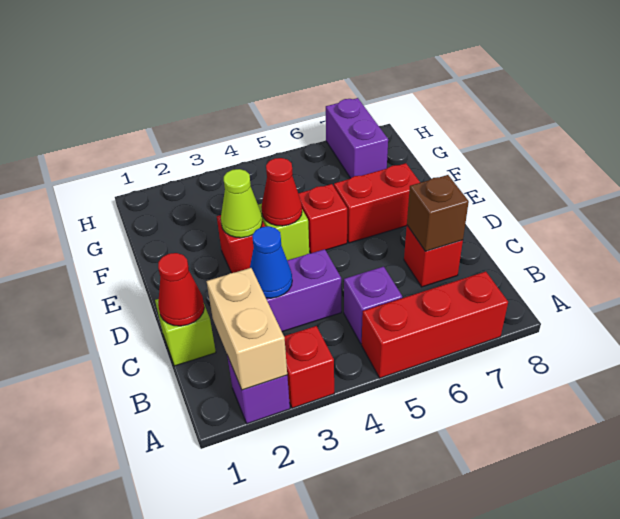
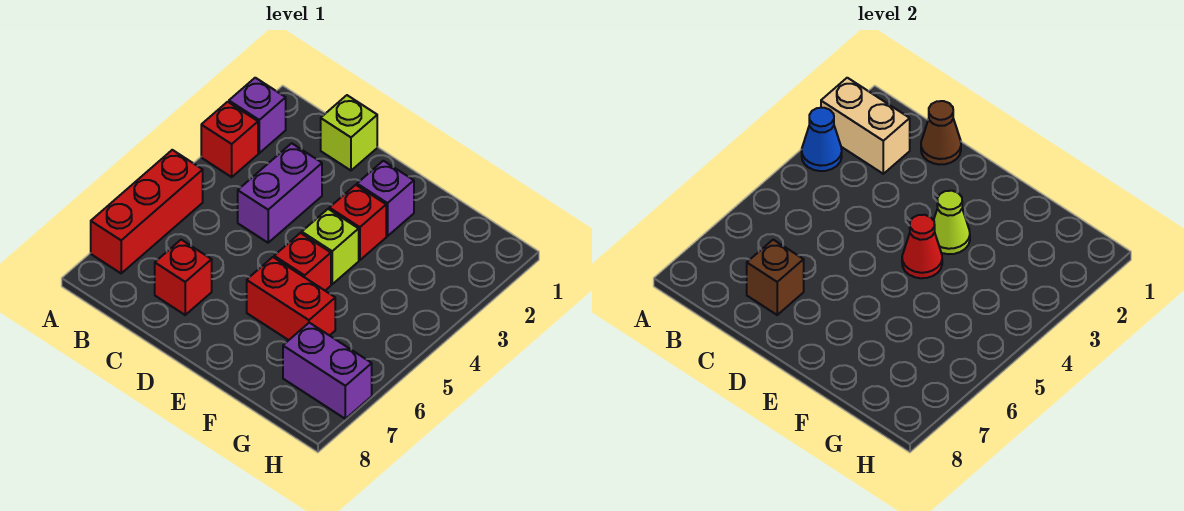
purple brick B5 level 1 -> purple brick E2 level 1
red cone C1 level 2 -> brown cone C1 level 2
blue cone C3 level 2 -> blue cone A3 level 2
red brick E6:E7 level 1 -> red brick E6:F6 level 1

